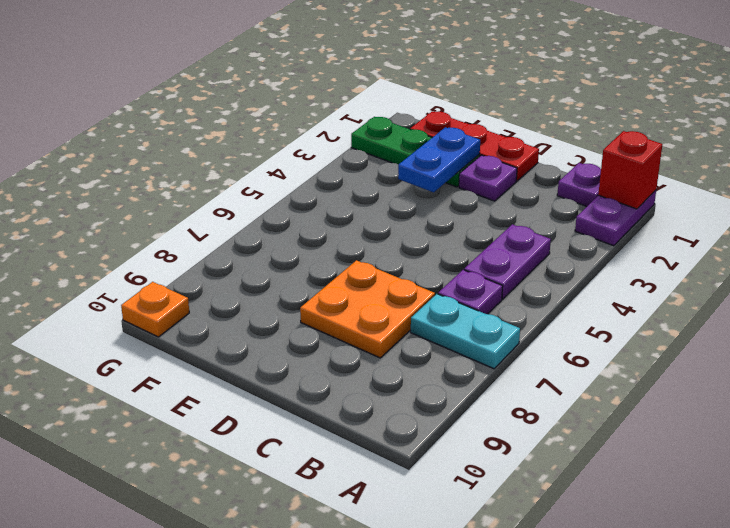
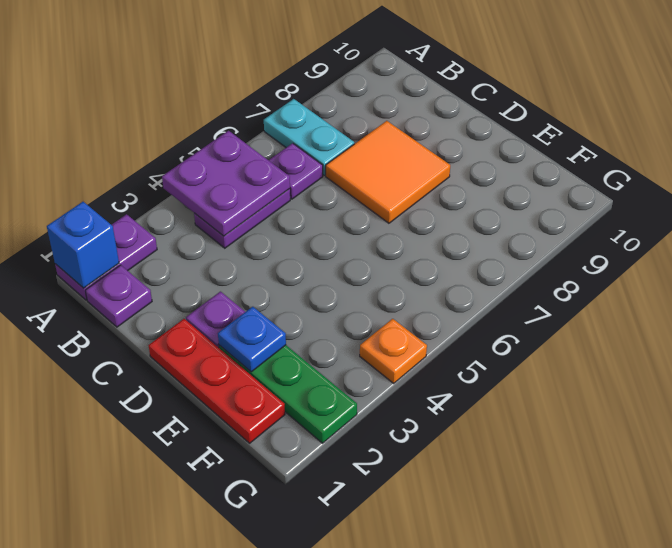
red brick A1 level 2 -> blue brick A1 level 2
none -> purple plate A4:B5 level 2
orange plate C7:D8 level 1 -> orange tile C7:D8 level 1
blue plate E2:E3 level 2 -> blue plate E2 level 2
orange plate G10 level 1 -> orange plate G4 level 1

